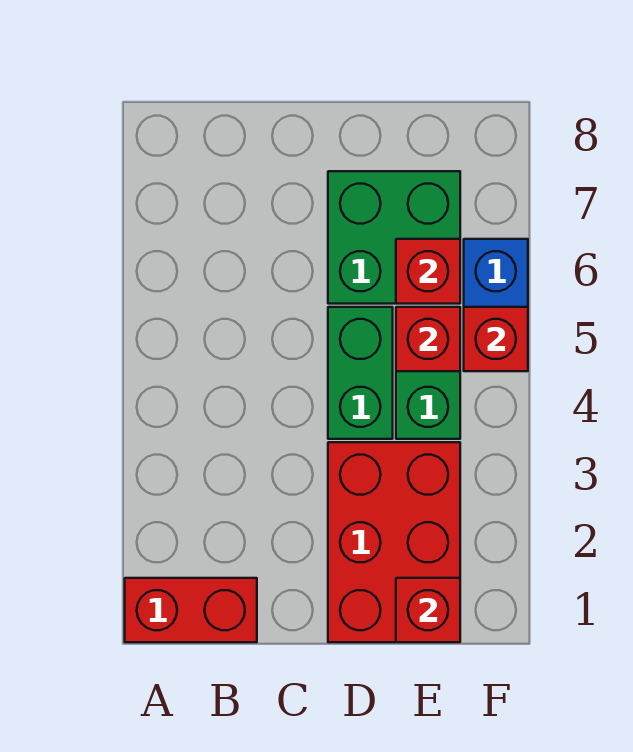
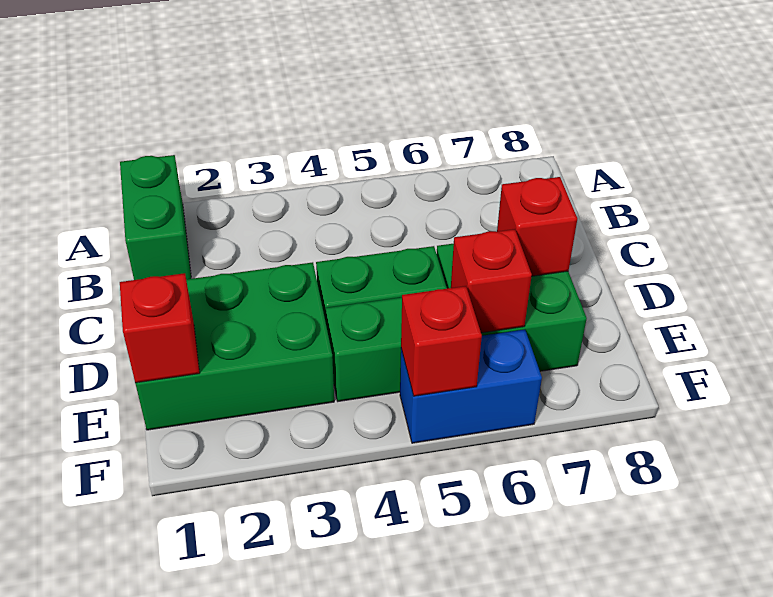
red brick A1:B1 level 1 -> green brick A1:B1 level 1
red brick D1:E3 level 1 -> green brick D1:E3 level 1
red brick E5 level 2 -> red brick D7 level 2

